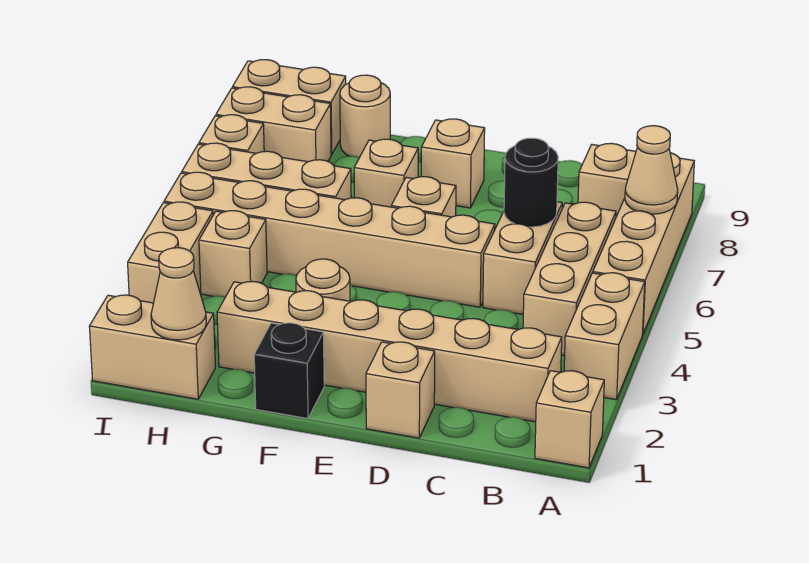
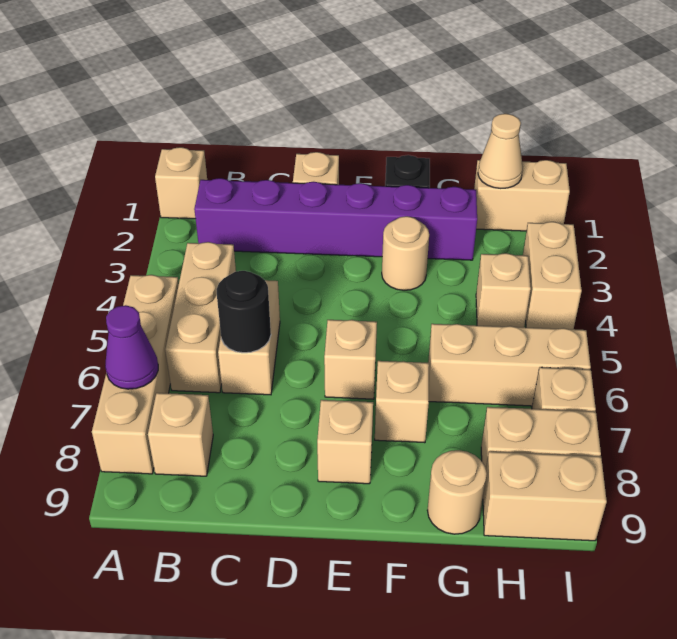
tan brick A3:A4 level 1 -> none
tan cone A7 level 2 -> purple cone A7 level 2
tan brick B2:G2 level 1 -> purple brick B2:G2 level 1
tan brick D5:I5 level 1 -> none

